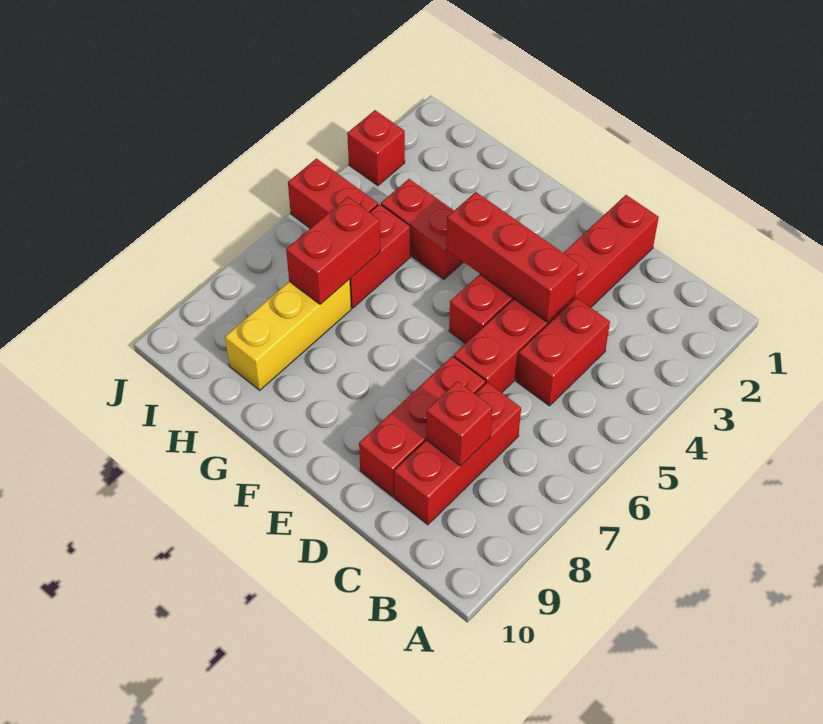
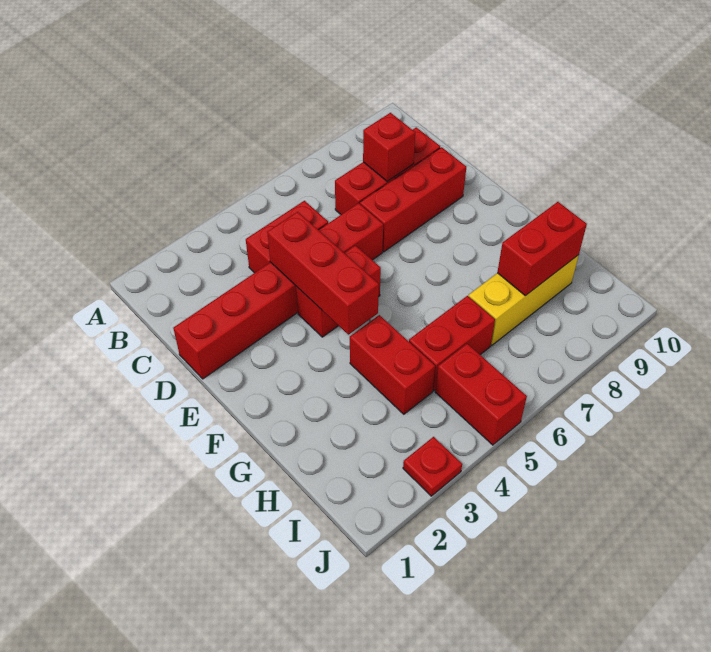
red brick H6:H7 level 2 -> red brick H8:H9 level 2
red brick J3 level 1 -> red plate J3 level 1

